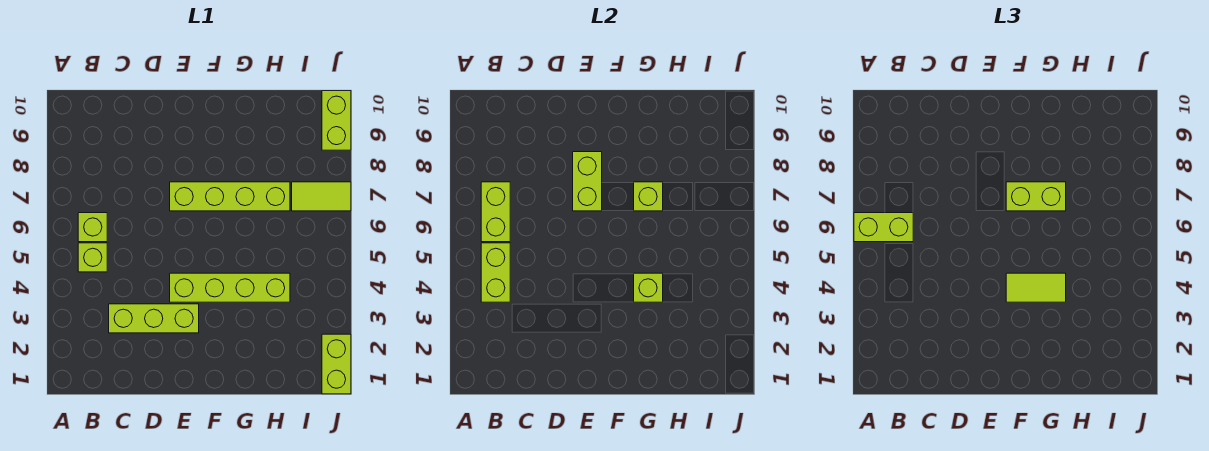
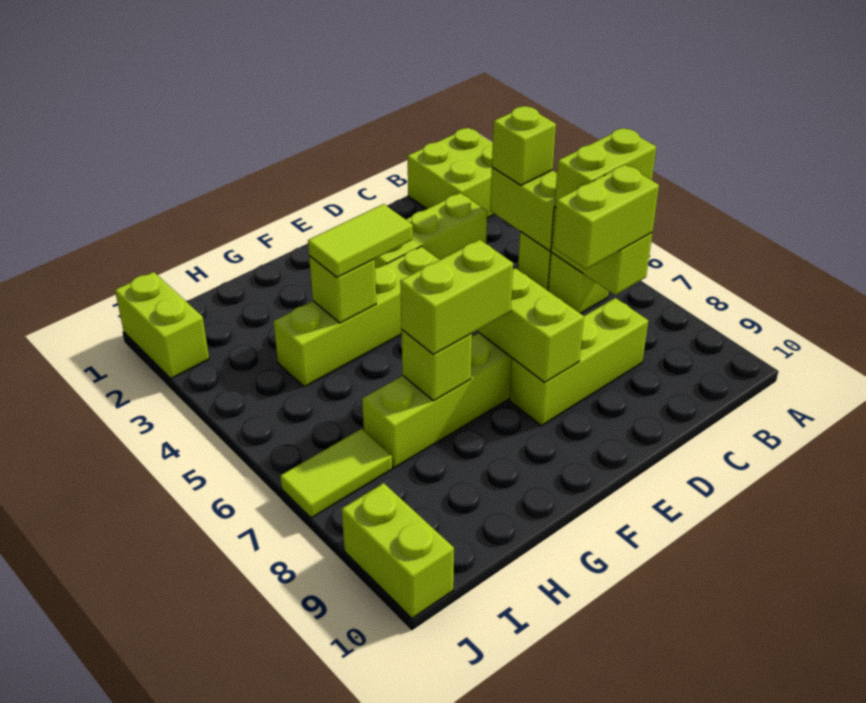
none -> lime brick A1:B2 level 1
none -> lime brick B4 level 3
none -> lime brick B7:C7 level 3
none -> lime brick C8:E8 level 1

